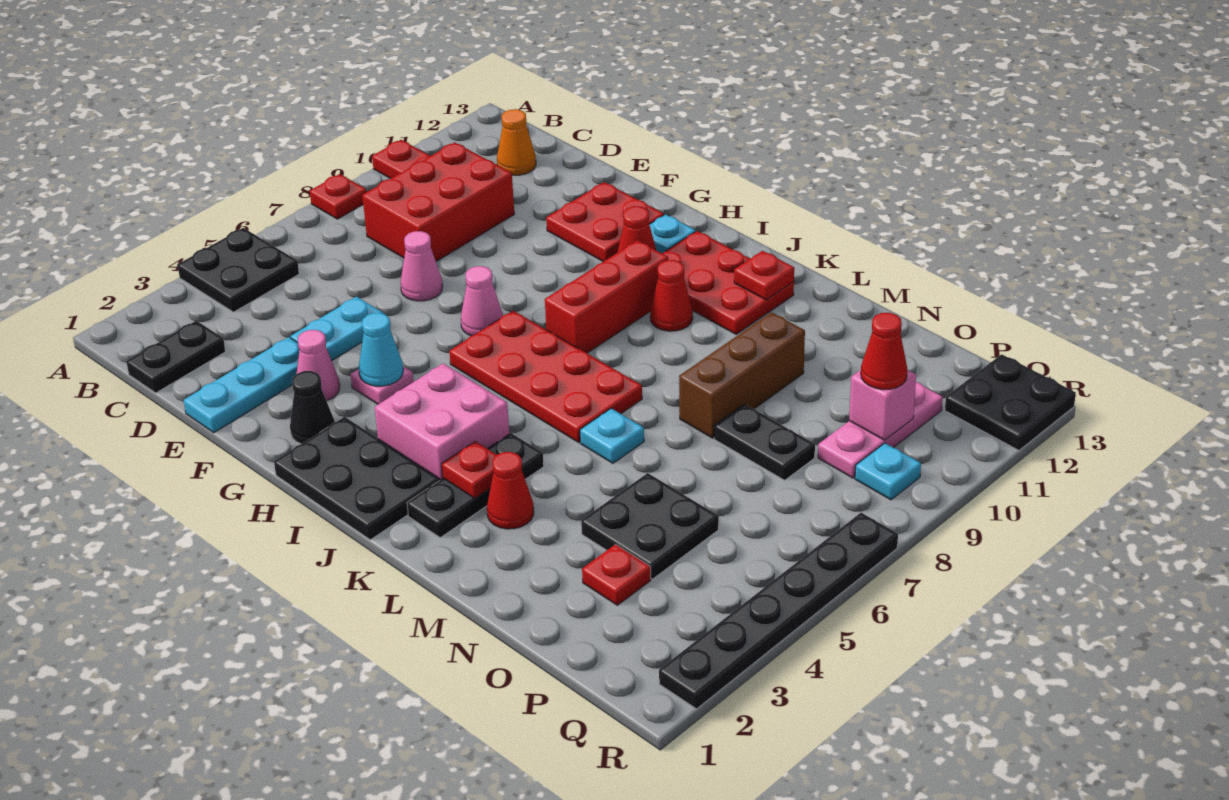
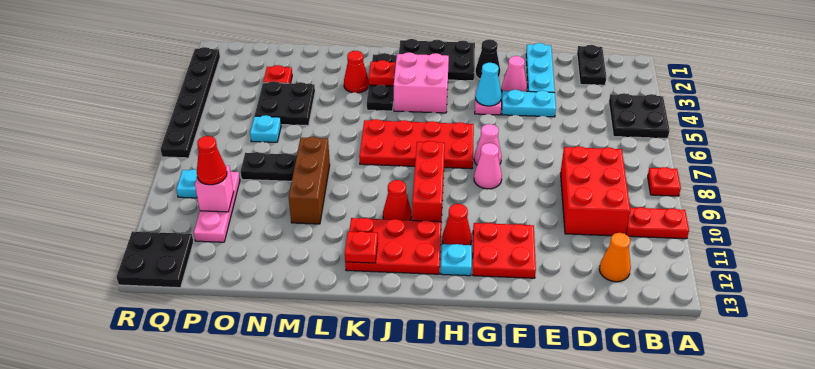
cyan plate E4:E5 level 1 -> cyan plate E4:F4 level 1
pink cone E7 level 1 -> pink cone G8 level 1
cyan plate L6 level 1 -> cyan plate O6 level 1

